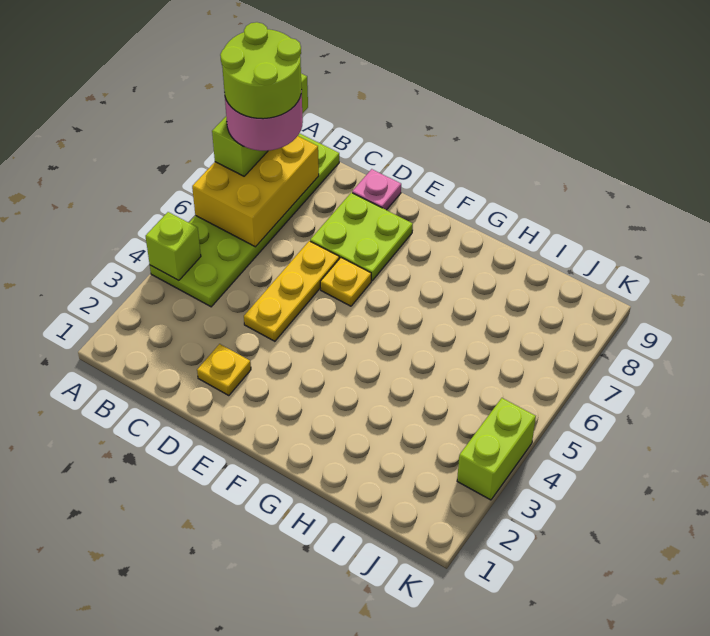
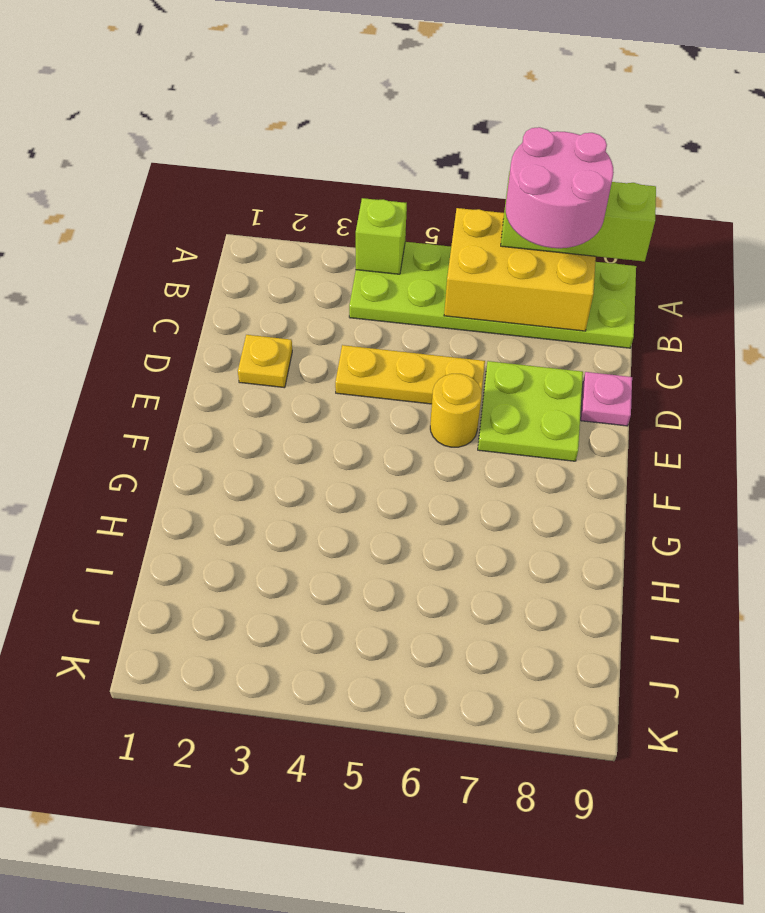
lime round brick A7:B8 level 5 -> none
yellow plate E6 level 1 -> yellow round brick E6 level 1
lime brick K3:K4 level 1 -> none

